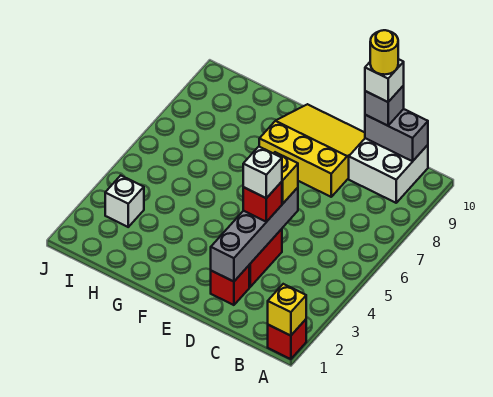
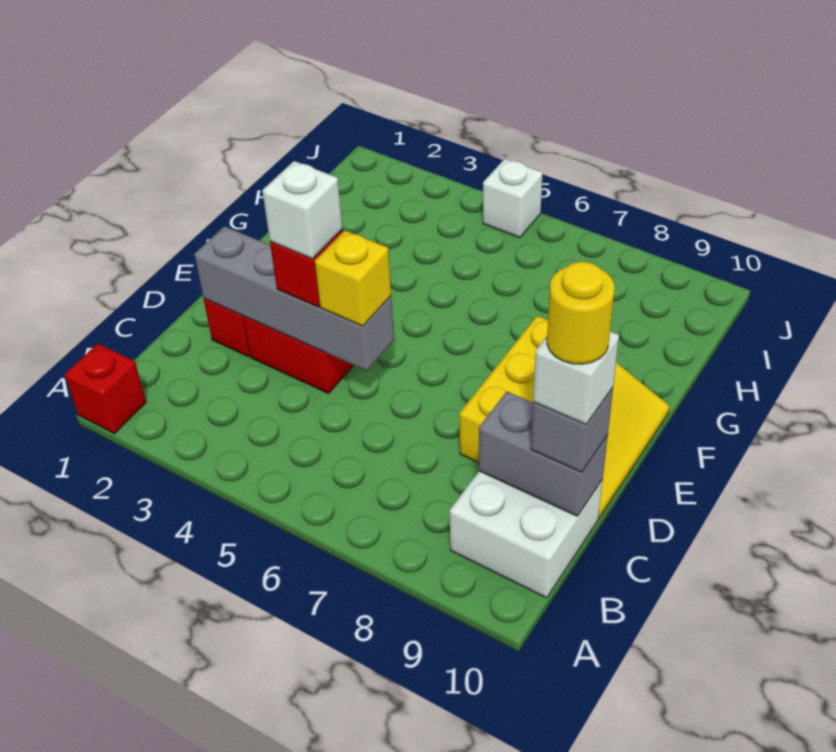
yellow brick A1 level 2 -> none
grey brick B10:C10 level 2 -> grey brick C9:C10 level 2
white brick I3 level 1 -> white brick J5 level 1

